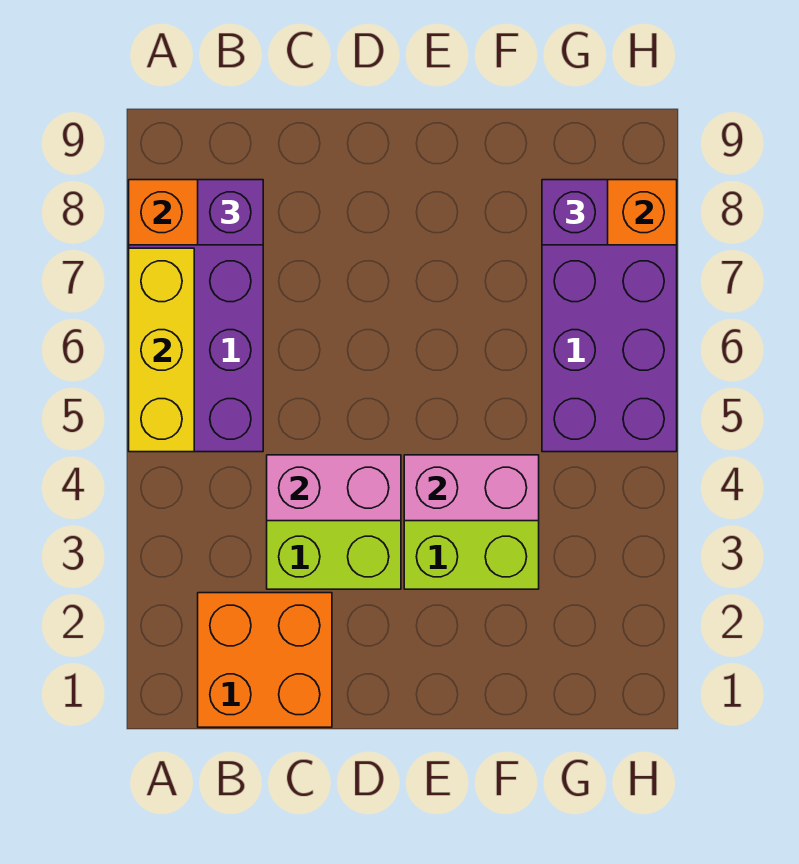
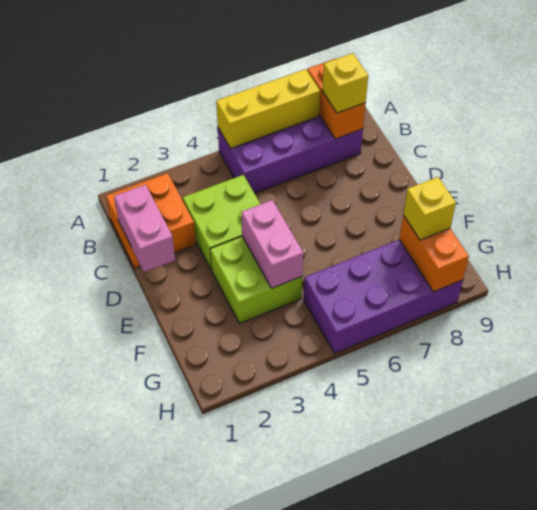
purple brick B8 level 3 -> yellow brick B8 level 3
pink brick C4:D4 level 2 -> pink brick C1:D1 level 2
purple brick G8 level 3 -> yellow brick G8 level 3

